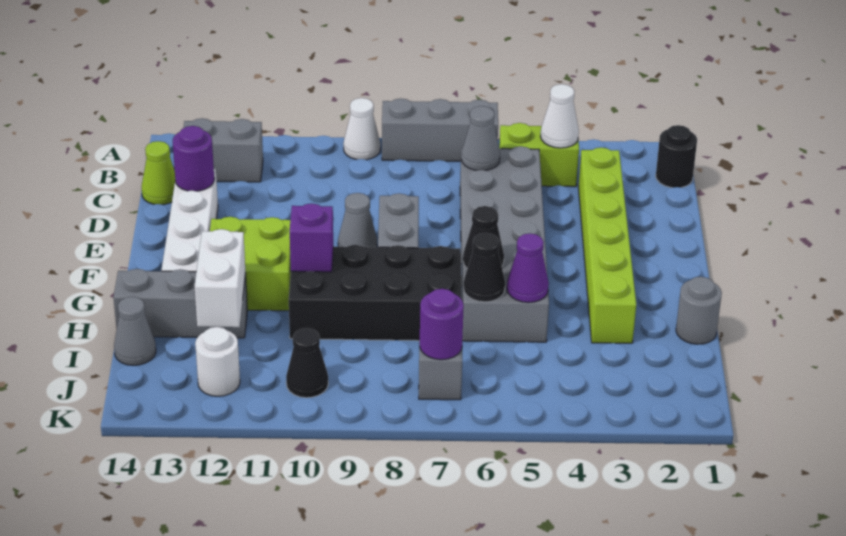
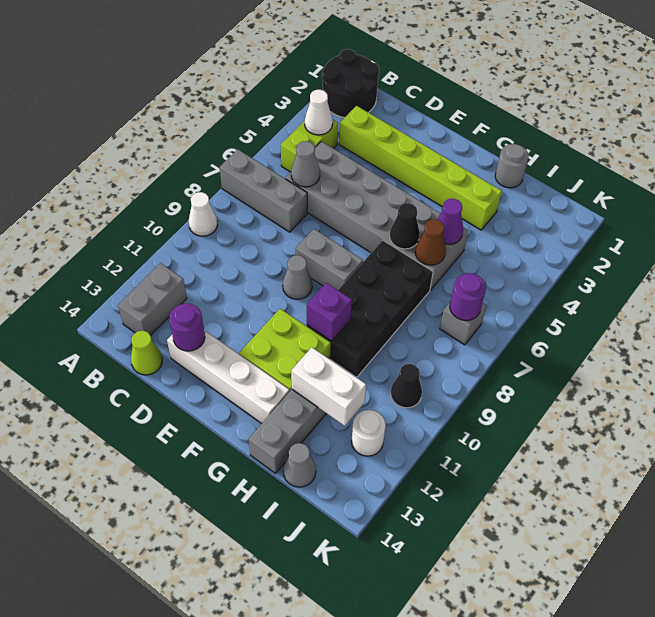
grey brick A6:A8 level 1 -> grey brick A7:C7 level 1
black round brick B1 level 1 -> black round brick A1:B2 level 1
black cone H6 level 2 -> brown cone H6 level 2

